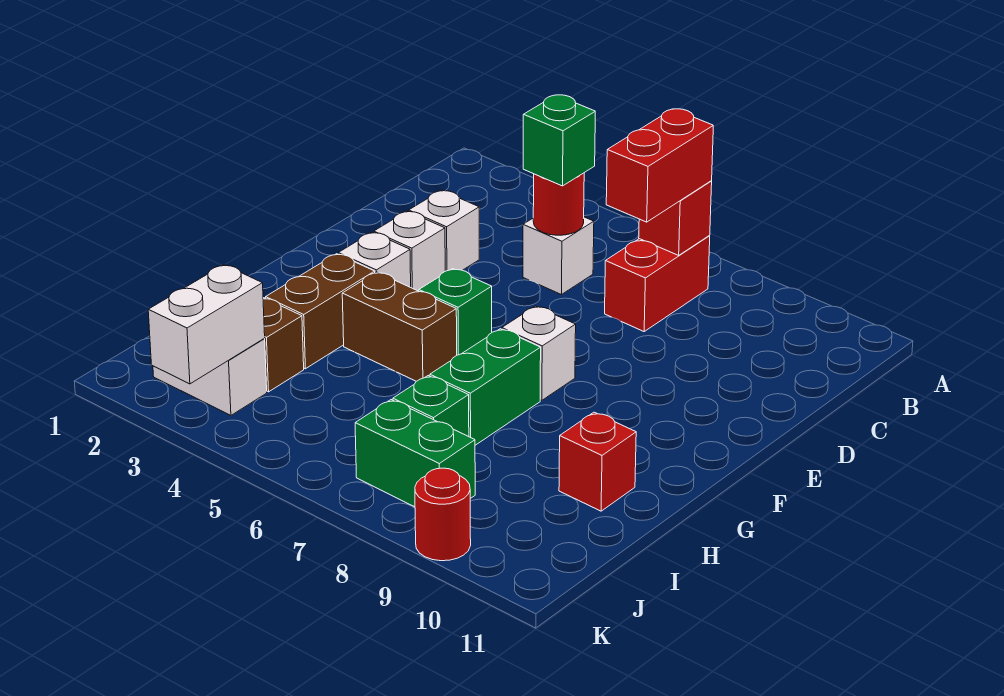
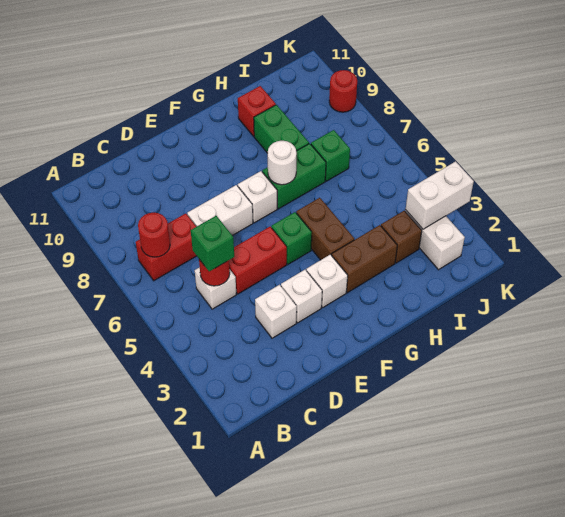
red brick B7 level 2 -> red round brick B7 level 2
red brick B7:C7 level 3 -> red brick D5:E5 level 1
none -> white brick D7:E7 level 1
none -> white round brick G7 level 2
green brick J7:J8 level 1 -> green brick H8:H9 level 1

